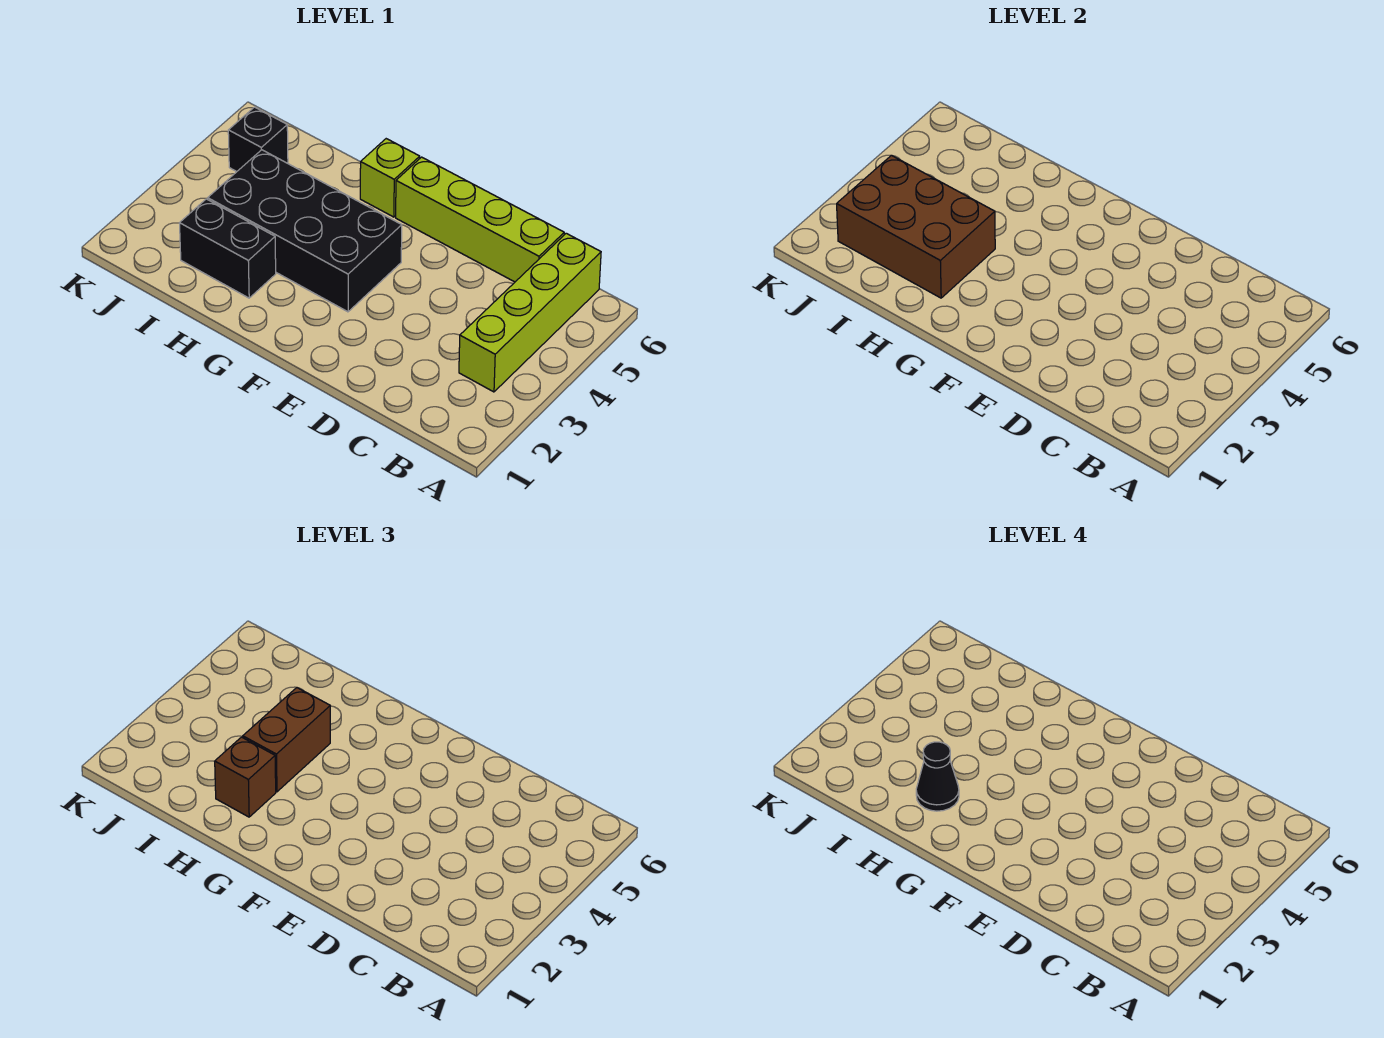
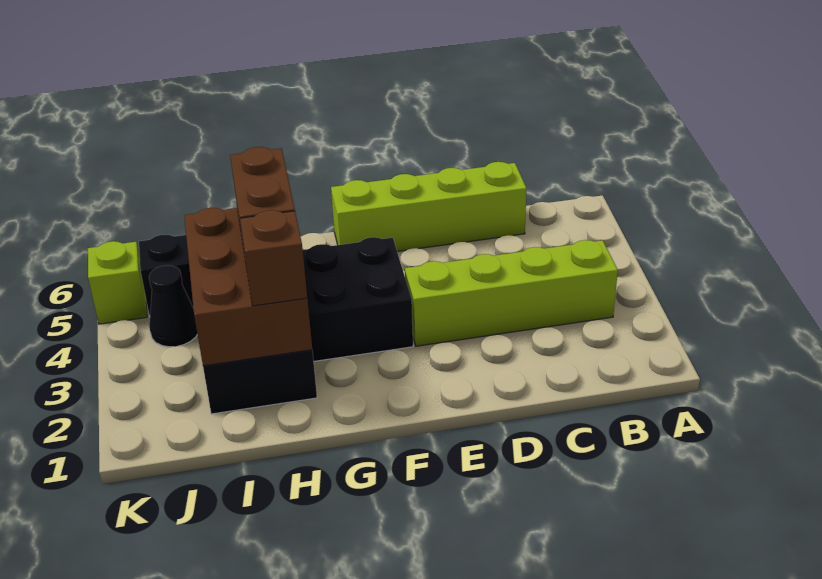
lime brick B3:B6 level 1 -> lime brick B3:E3 level 1
lime brick G6 level 1 -> lime brick K5 level 1
brown brick H2:J3 level 2 -> brown brick H2:I4 level 2
black cone H2 level 4 -> black cone J4 level 1

